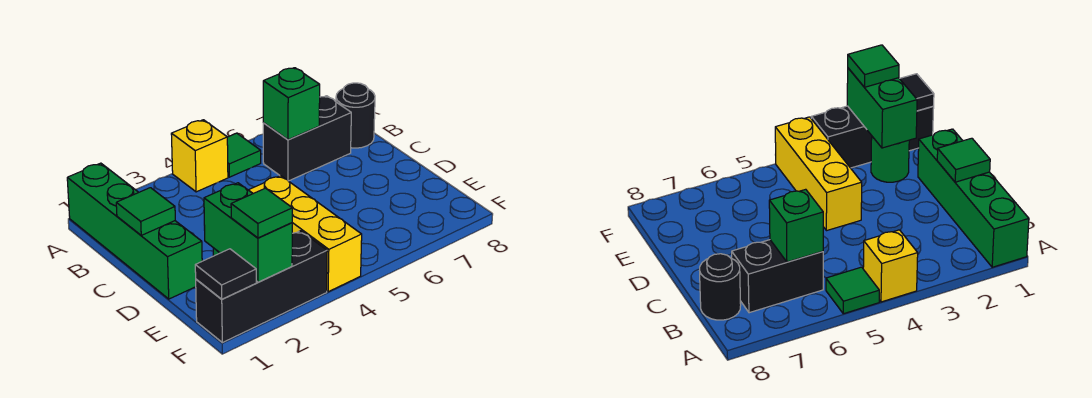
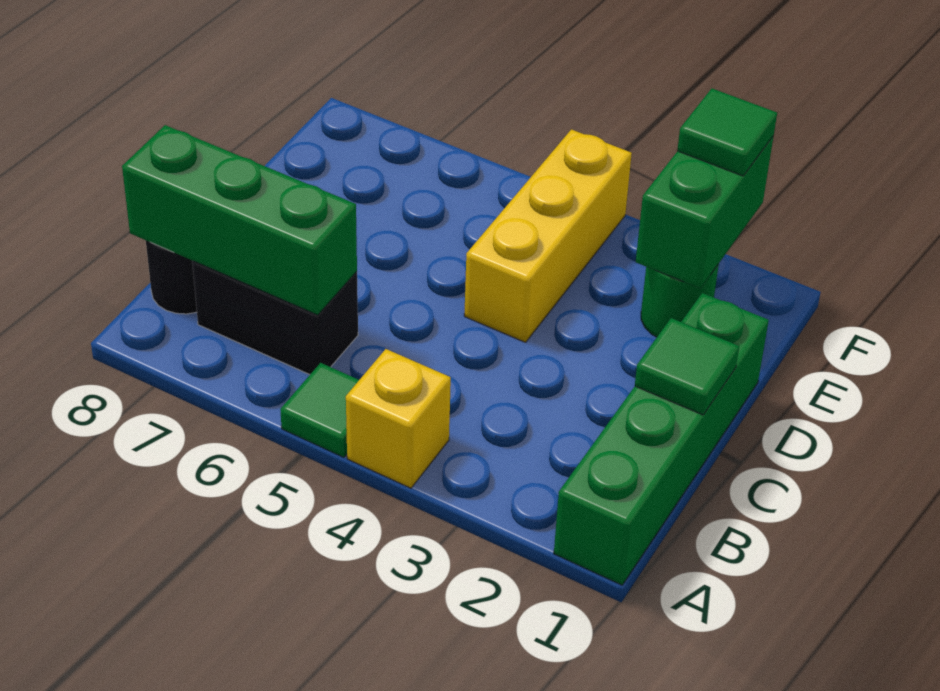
green brick B6 level 2 -> green brick B6:B8 level 2
black brick F1:F3 level 1 -> none
black tile F1 level 2 -> none

